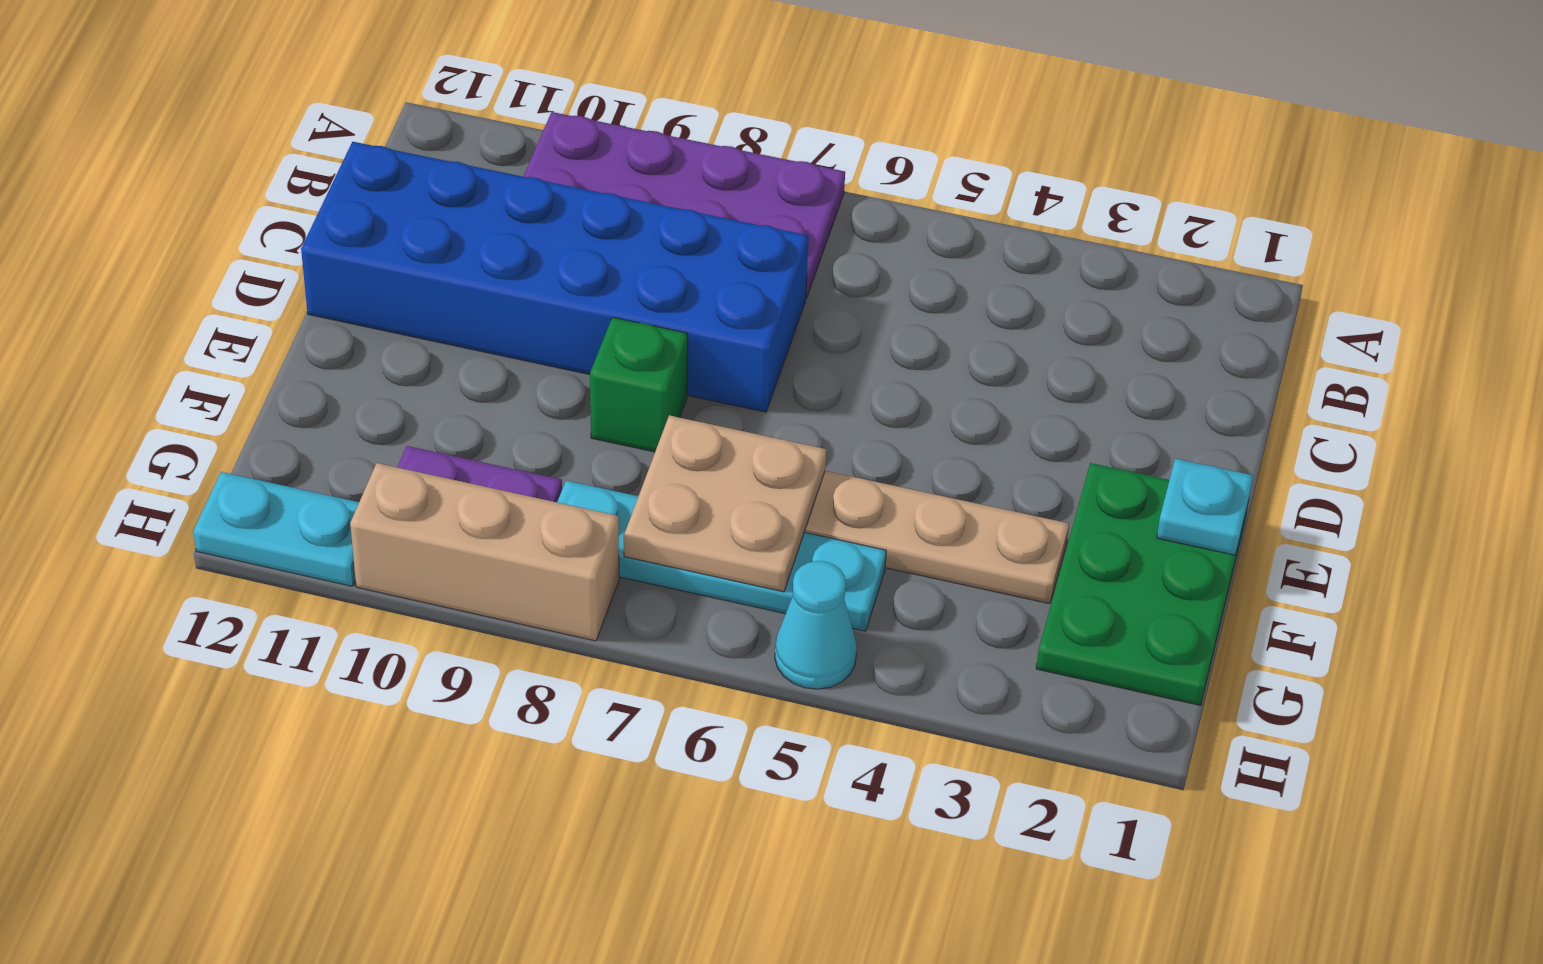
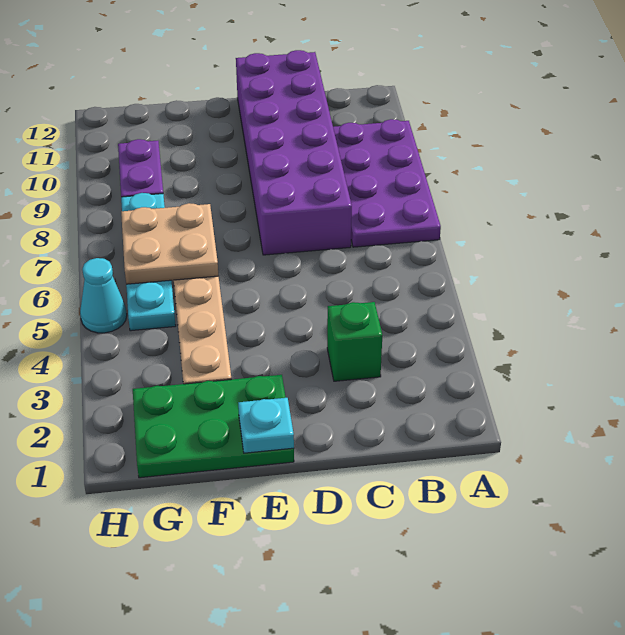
blue brick C7:D12 level 1 -> purple brick C7:D12 level 1
green brick E8 level 1 -> green brick C3 level 1
tan brick H8:H10 level 1 -> none
cyan plate H11:H12 level 1 -> none

